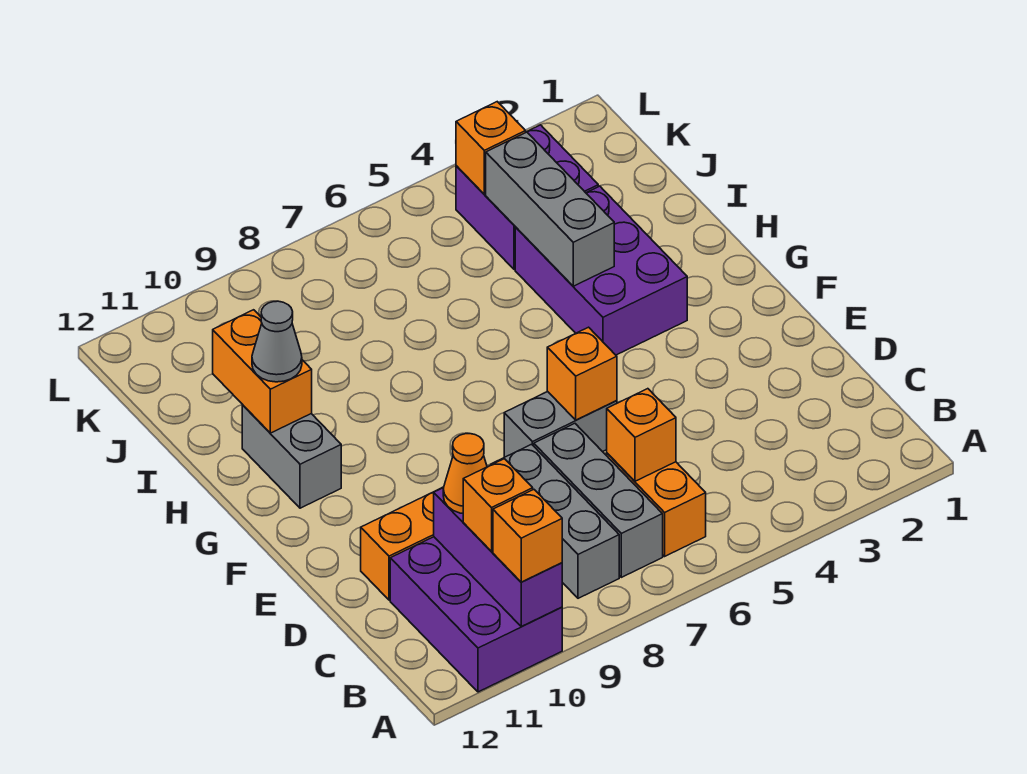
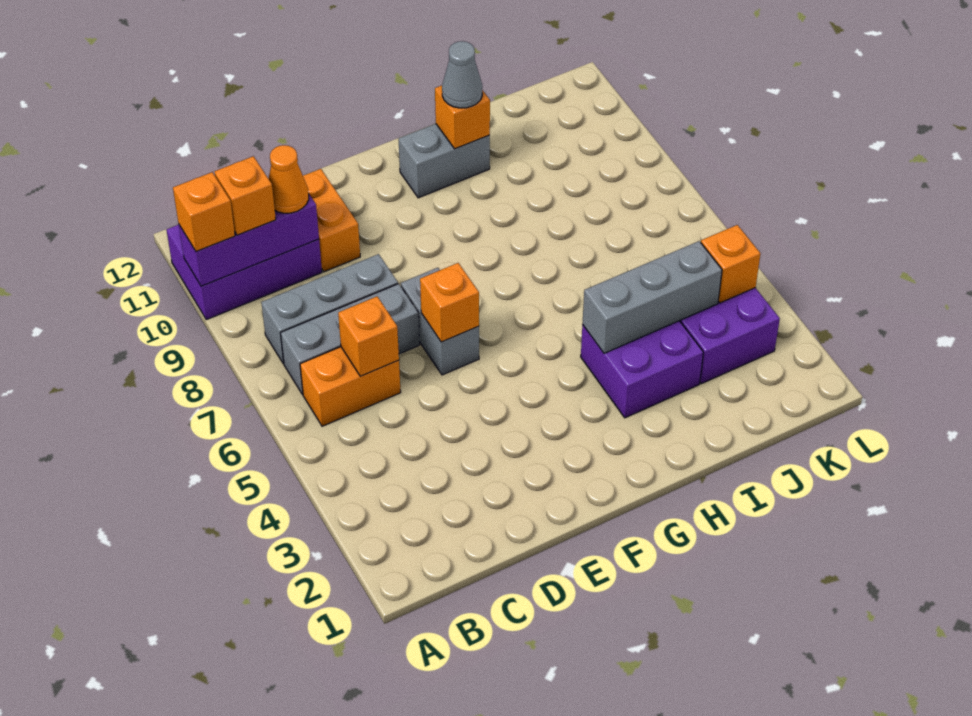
purple brick G3:I4 level 1 -> purple brick H3:I4 level 1
orange brick H11:I11 level 2 -> orange brick H11 level 2

